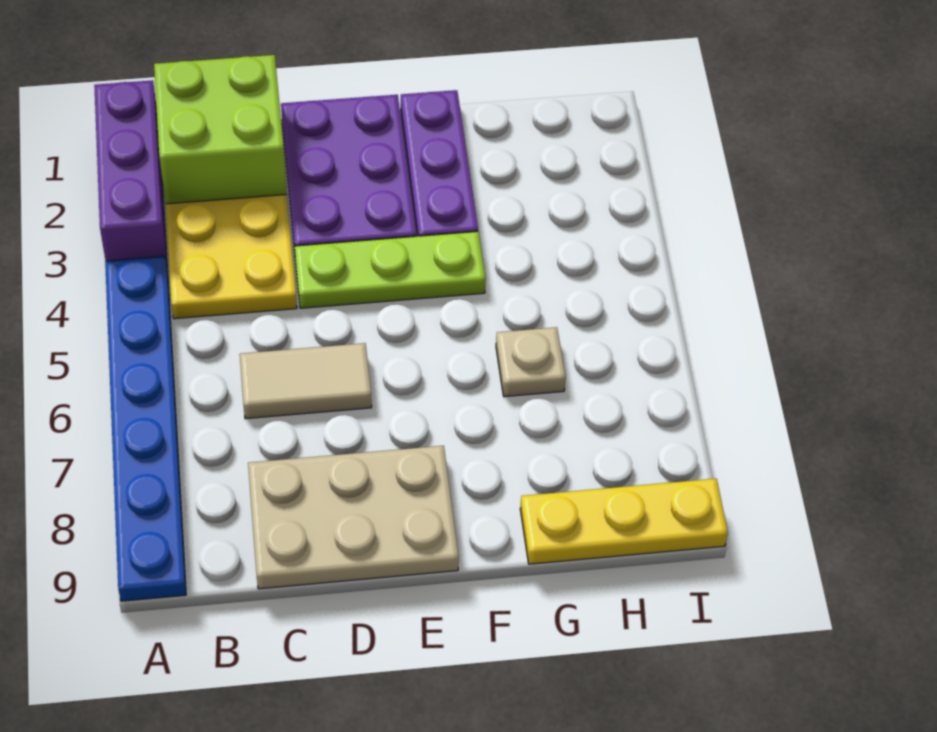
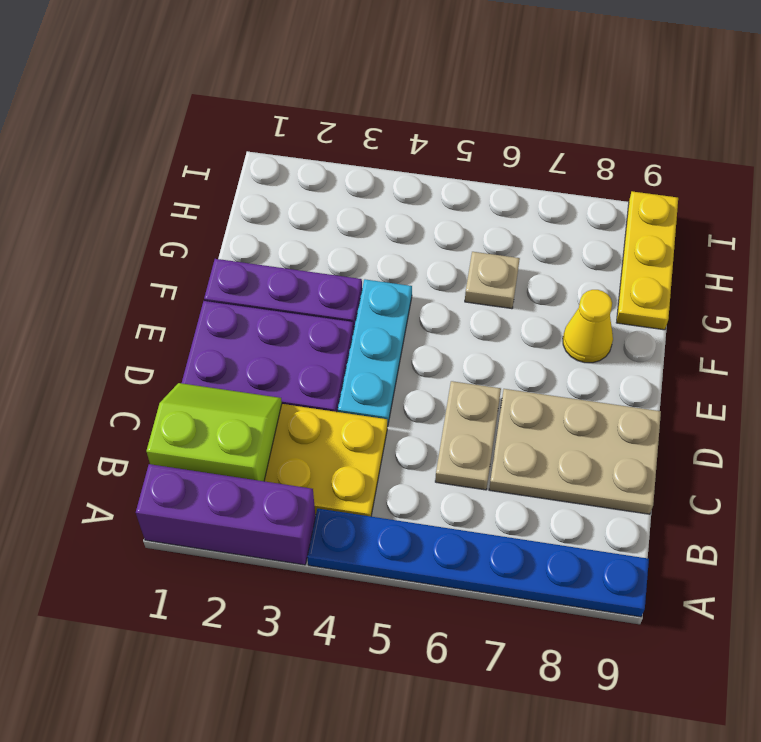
lime brick B1:C2 level 2 -> lime slope B1:C2 level 2 top B
tan tile C6:D6 level 1 -> tan plate C6:D6 level 1
tan plate C8:E9 level 1 -> tan plate C7:D9 level 1
lime plate D4:F4 level 1 -> cyan plate D4:F4 level 1
none -> yellow cone F8 level 1

